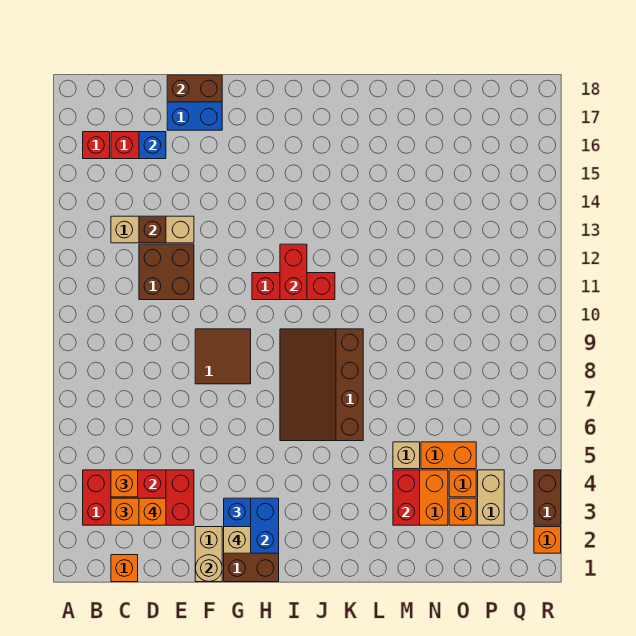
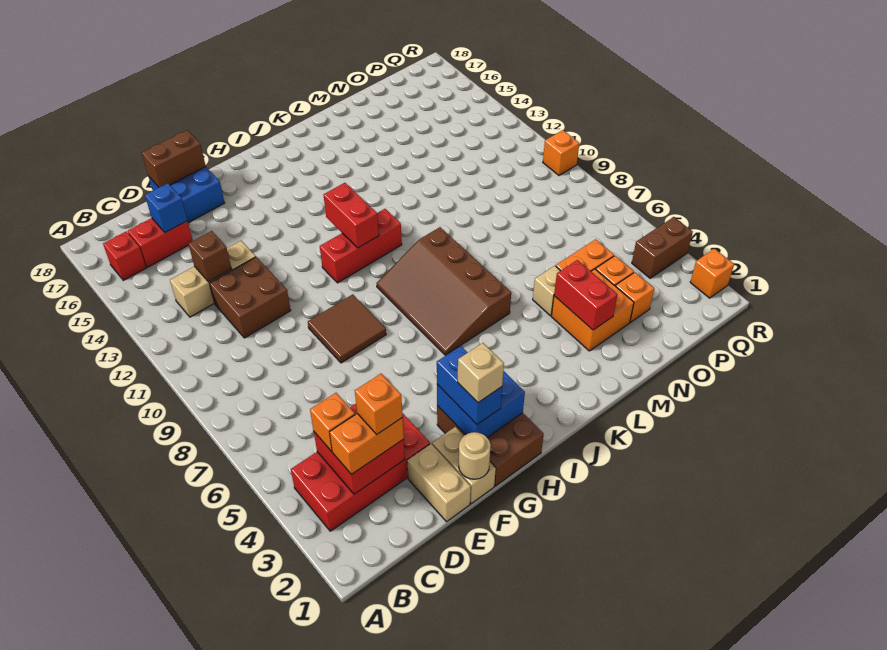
orange brick C1 level 1 -> orange brick R10 level 1
tan brick P3:P4 level 1 -> tan brick E1:E2 level 1
brown brick R3:R4 level 1 -> brown brick Q4:R4 level 1

